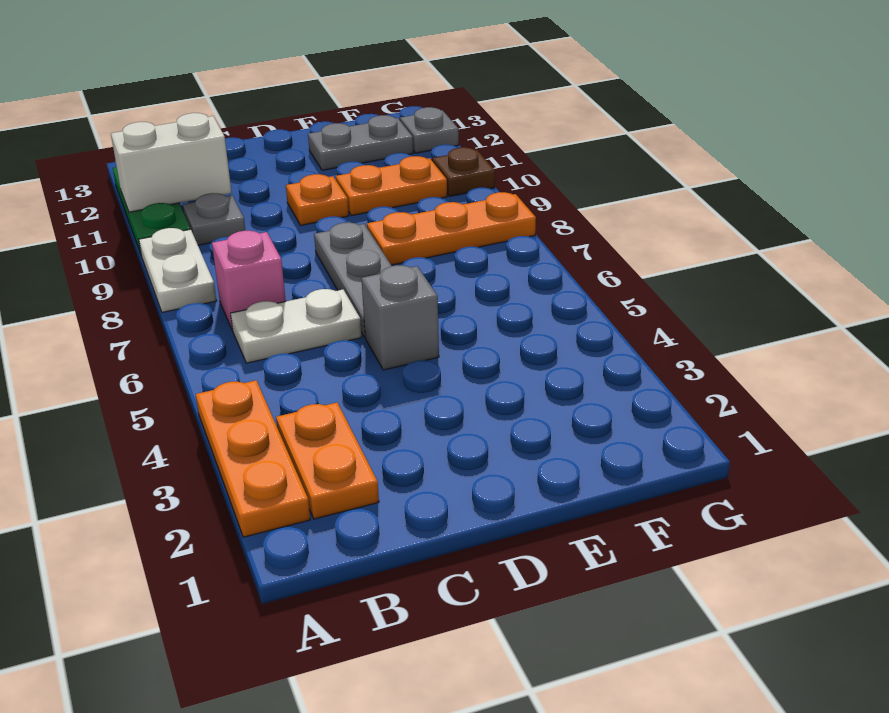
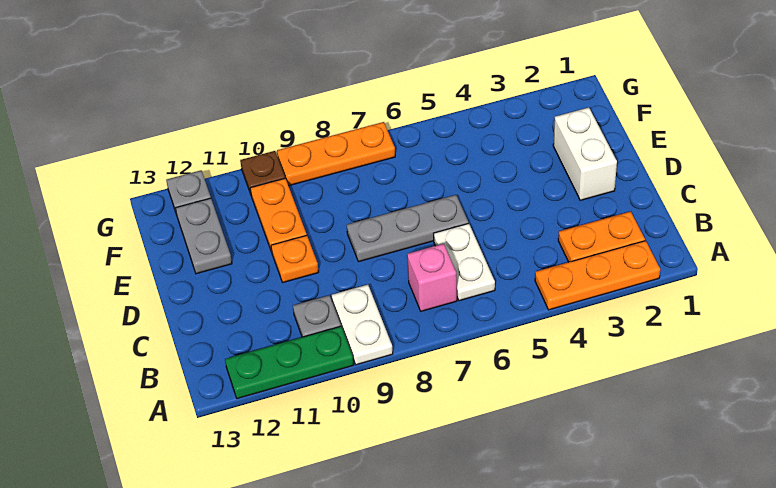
white plate A8:A9 level 1 -> white plate A9:B9 level 1
white brick A11:B11 level 2 -> white brick D2:E2 level 1
grey brick D5 level 1 -> none
orange plate E8:G8 level 1 -> orange plate G7:G9 level 1

